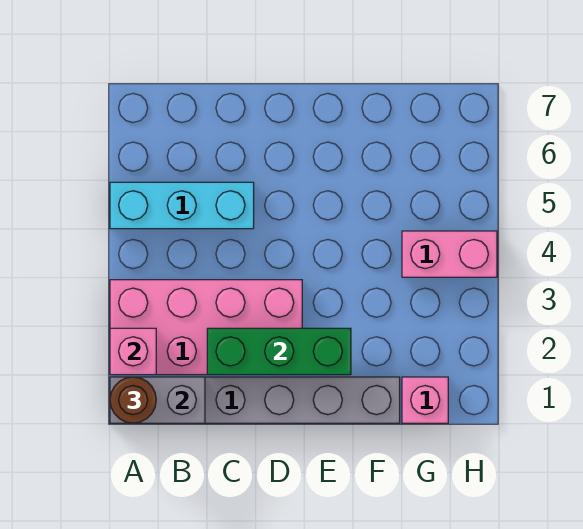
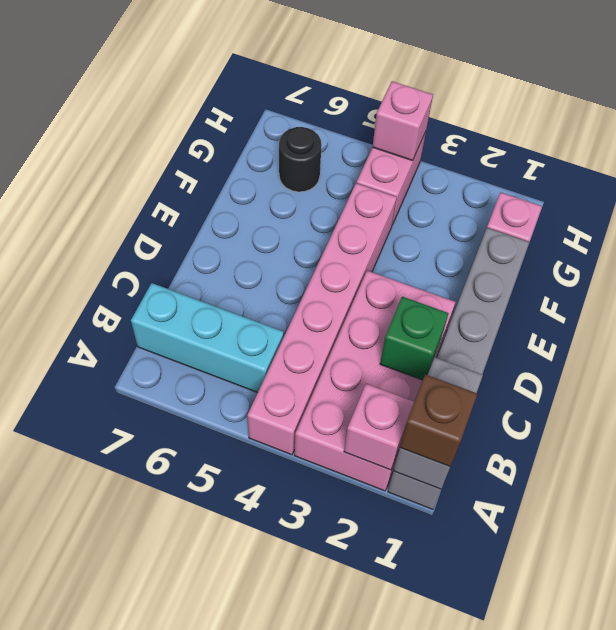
brown round brick A1 level 3 -> brown brick A1 level 3
none -> pink brick A4:F4 level 1
cyan brick A5:C5 level 1 -> cyan brick B5:B7 level 1
green brick C2:E2 level 2 -> green brick C2 level 2
none -> black round brick G6 level 1
none -> pink brick H4 level 2

